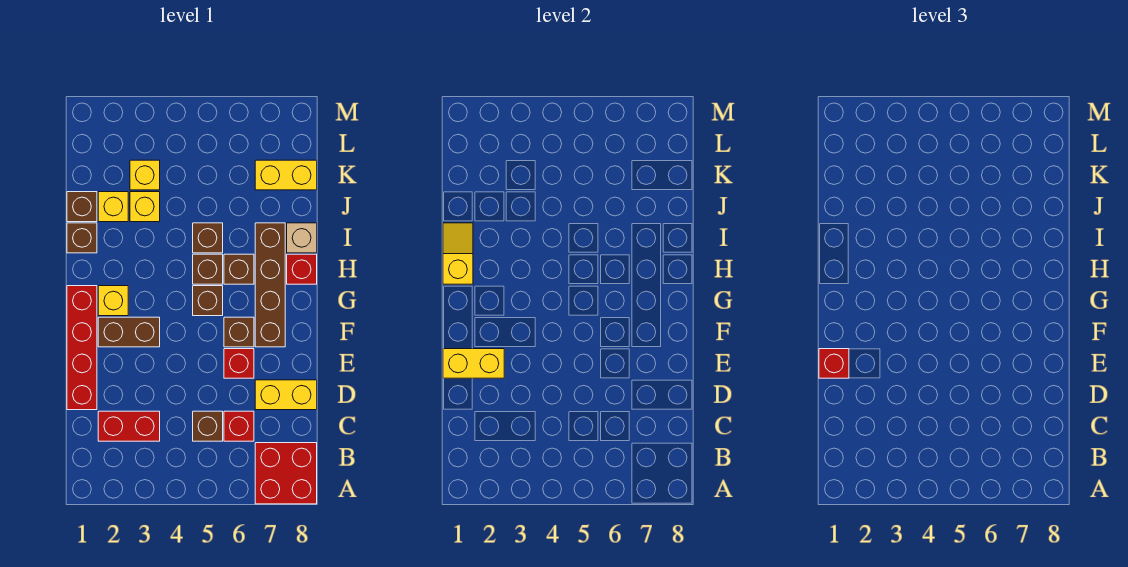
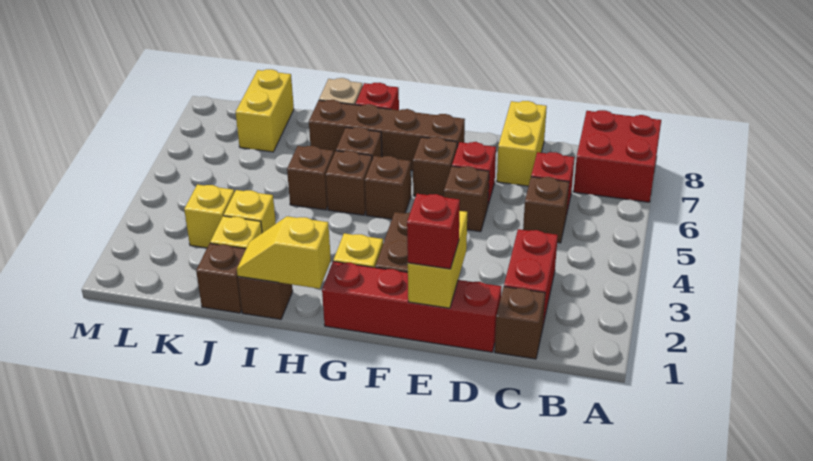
none -> brown brick C1 level 1
none -> brown brick E5 level 1

